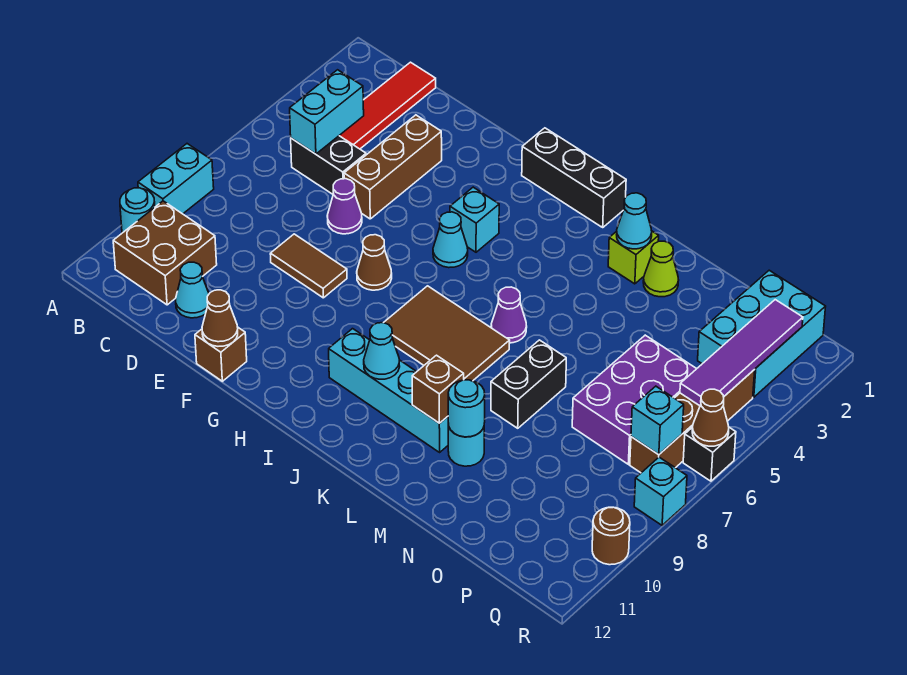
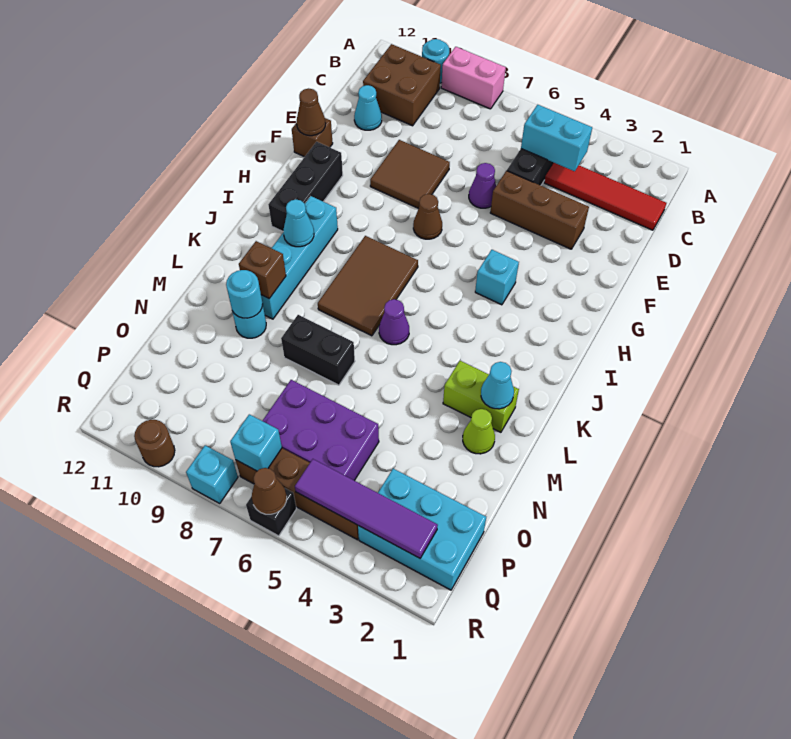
cyan brick A8:A9 level 1 -> pink brick A8:A9 level 1
brown tile E8:F8 level 1 -> brown tile E8:F9 level 1
black brick H1:J1 level 1 -> black brick G11:I11 level 1
cyan cone H5 level 1 -> none
lime brick L2 level 1 -> lime brick L2:L3 level 1

